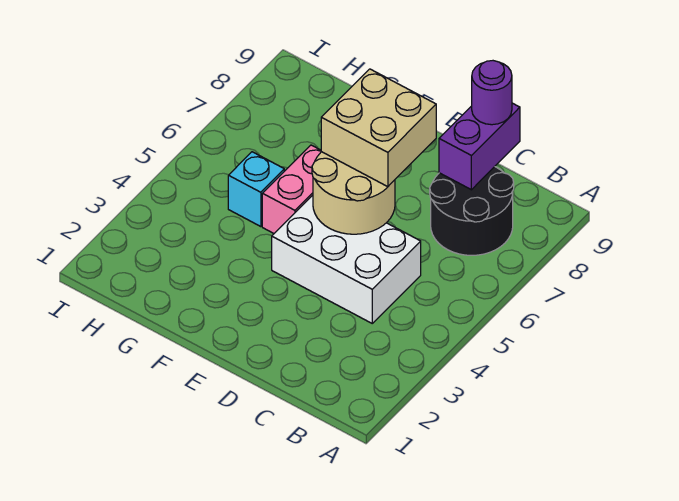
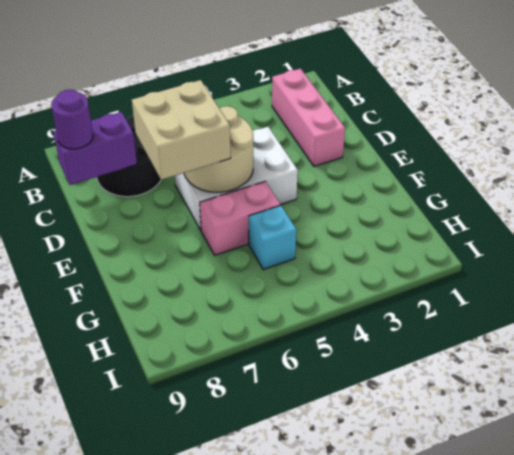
none -> pink brick B2:D2 level 1
white brick C4:E5 level 1 -> white brick D4:E6 level 1

